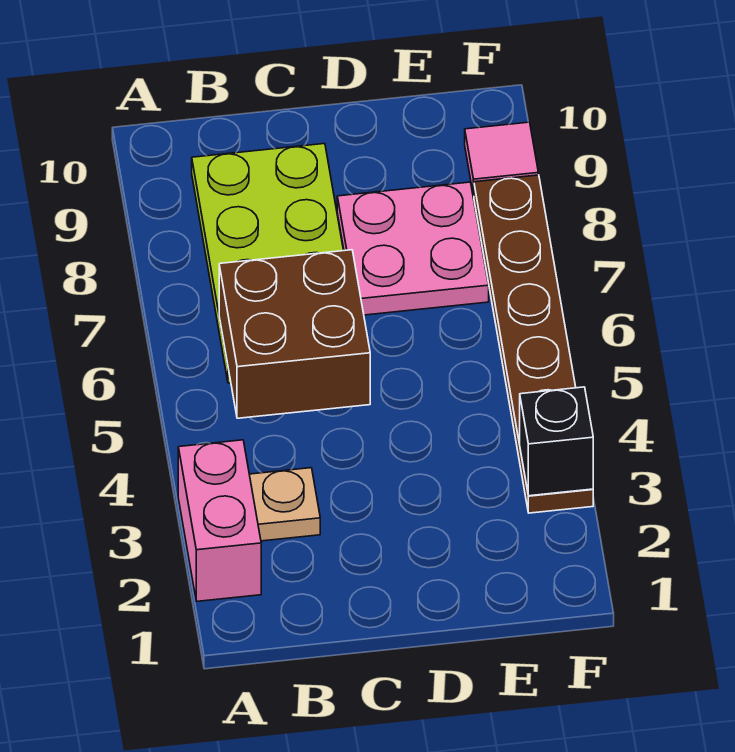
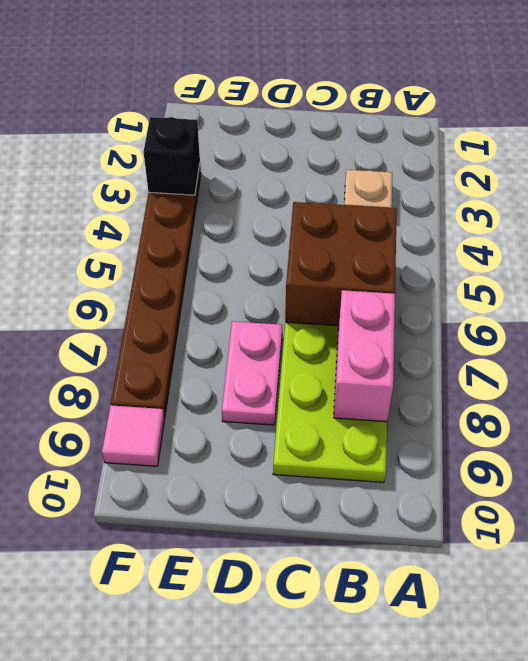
pink brick A2:A3 level 1 -> pink brick B7:B8 level 2
pink plate D7:E8 level 1 -> pink plate D7:D8 level 1

